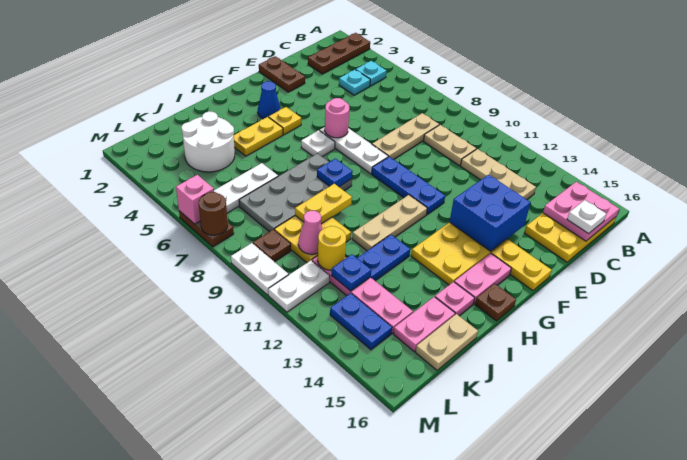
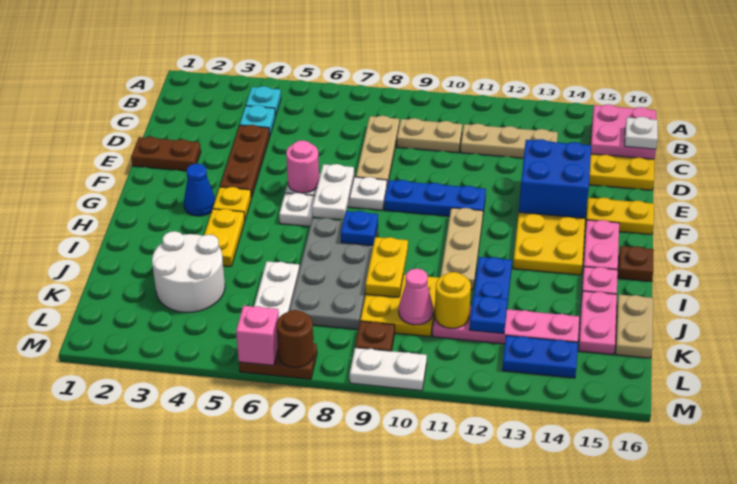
brown plate A2:C2 level 1 -> brown plate D4:F4 level 1
white plate L11:M11 level 1 -> white plate F7:G7 level 2

